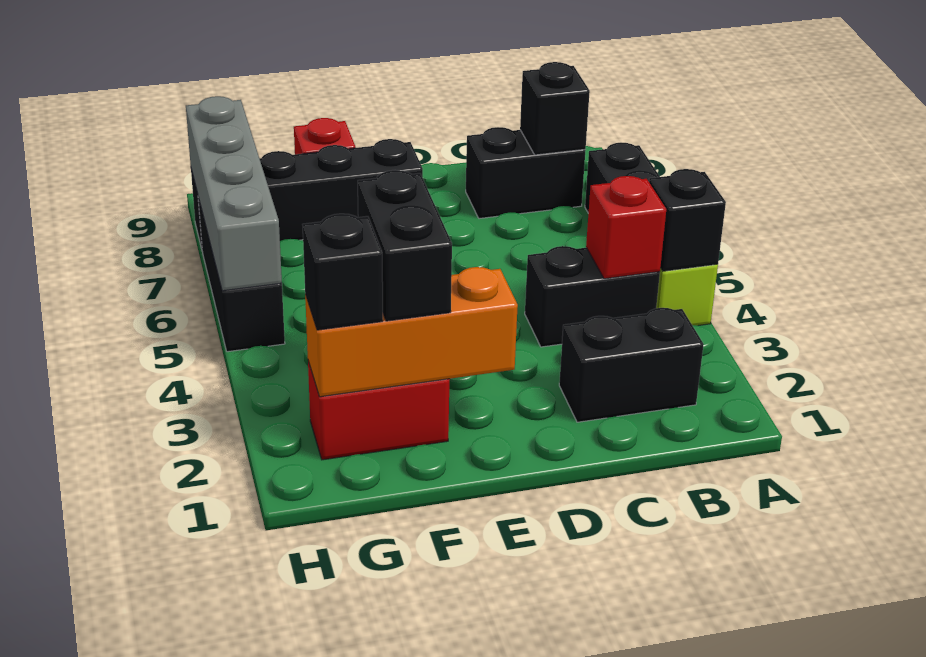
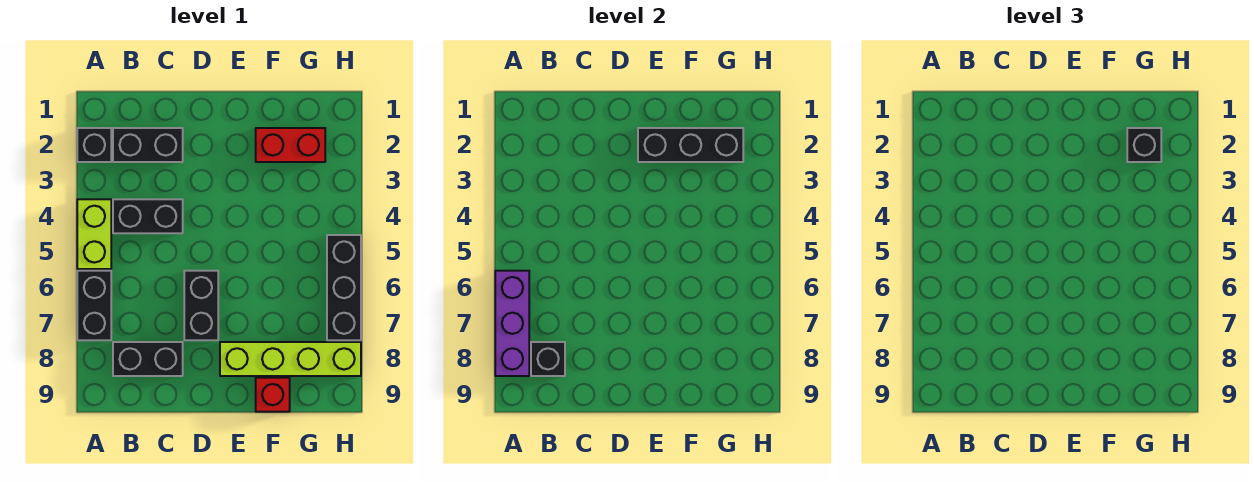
black brick A4 level 2 -> black brick A2 level 1
none -> purple brick A6:A8 level 2
red brick B4 level 2 -> none
orange brick E2:G2 level 2 -> black brick E2:G2 level 2
black brick E8:H8 level 1 -> lime brick E8:H8 level 1
black brick F2:F3 level 3 -> black brick D6:D7 level 1
grey brick H5:H8 level 2 -> none

